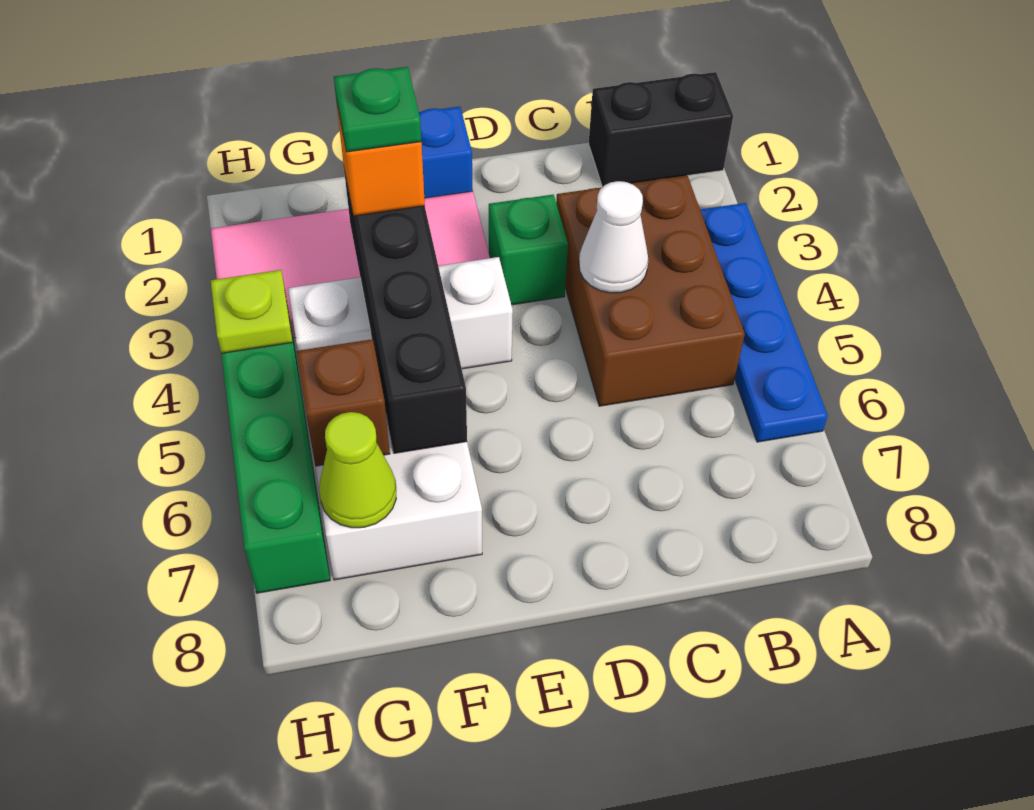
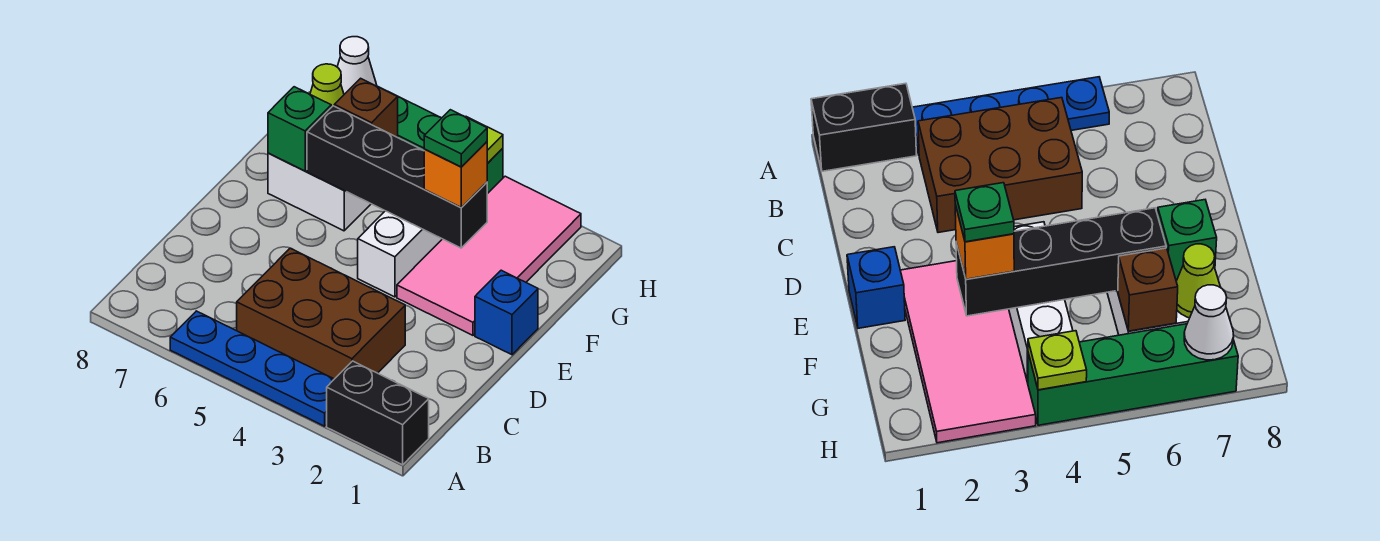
black brick A1:B1 level 1 -> black brick A1:A2 level 1
white cone C4 level 2 -> white cone H7 level 2
green brick D3 level 1 -> green brick F7 level 2

